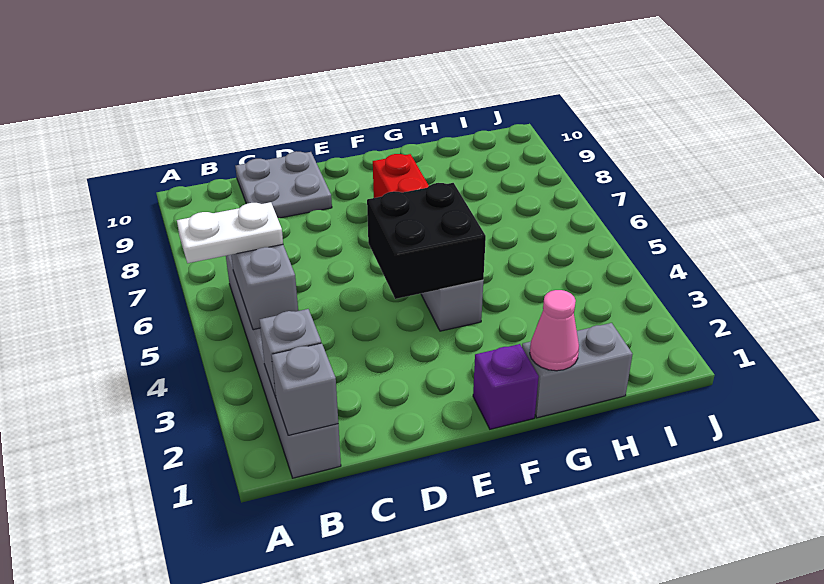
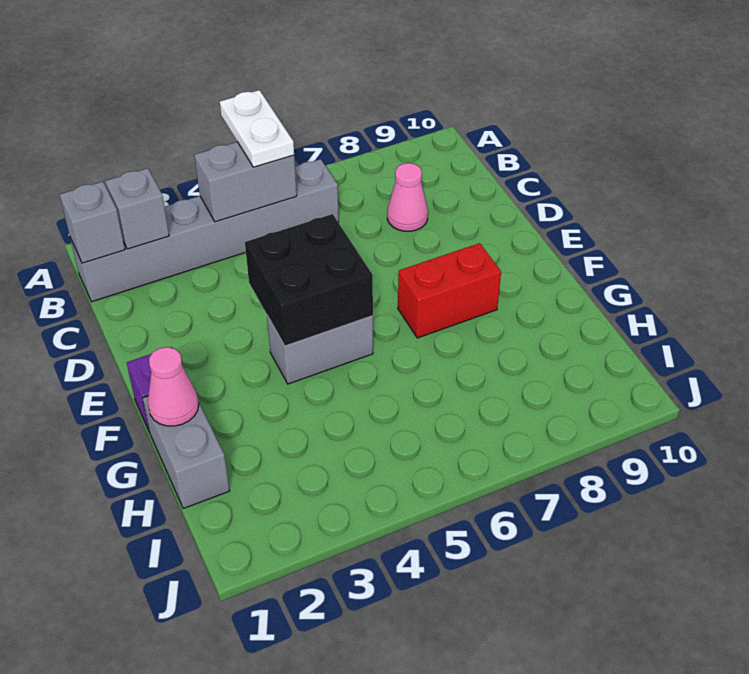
none -> pink cone C8 level 1
grey plate C9:D10 level 1 -> none

